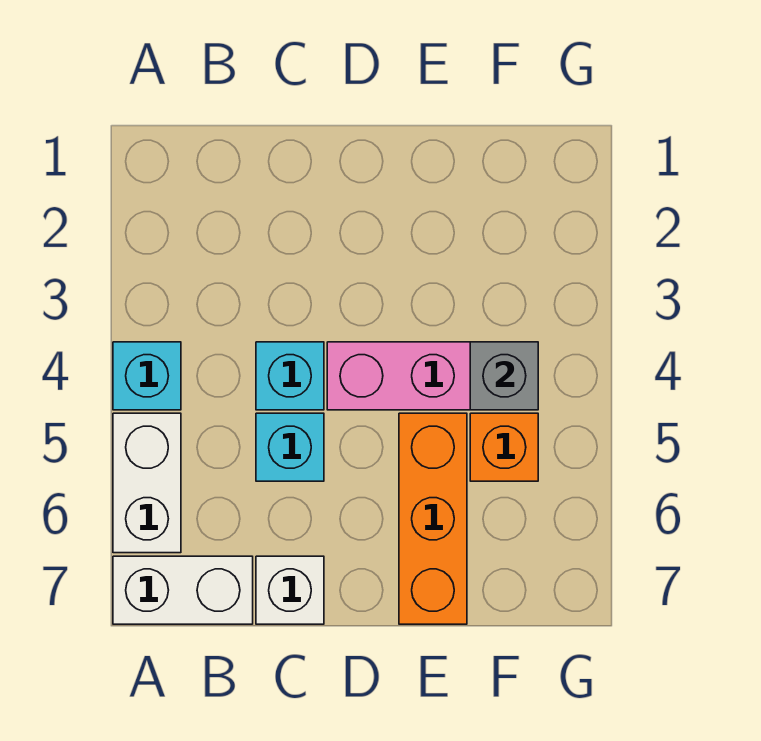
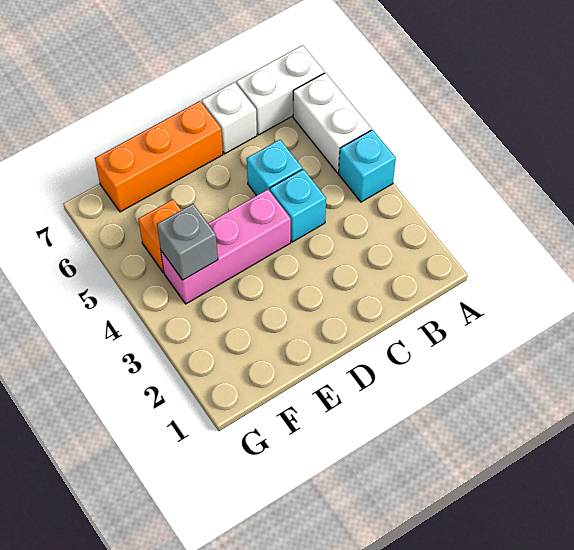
orange brick E5:E7 level 1 -> orange brick D7:F7 level 1

